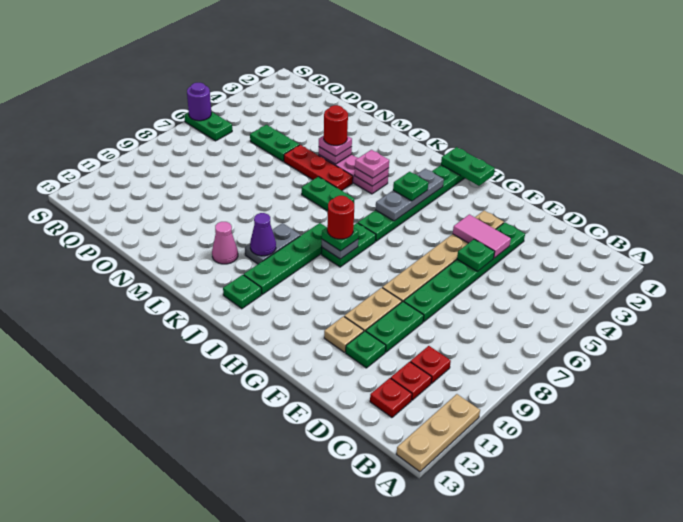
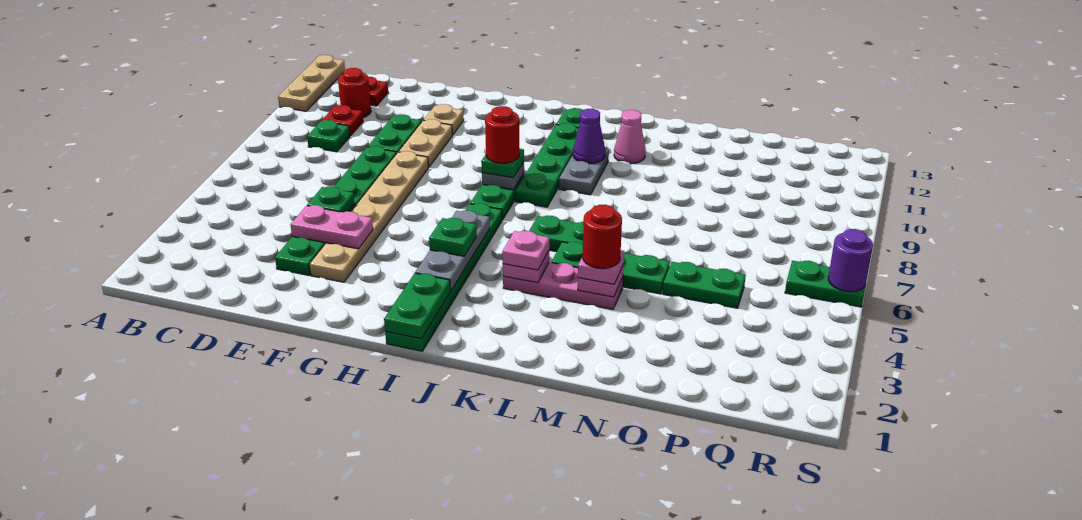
red plate C11 level 1 -> red round brick C11 level 1
pink tile E4:F4 level 2 -> pink plate E4:F4 level 2
green plate E11 level 1 -> green plate C9 level 1
green plate H1:I1 level 2 -> green plate I1:I2 level 2
red plate L5:N5 level 1 -> green plate L5:N5 level 1

